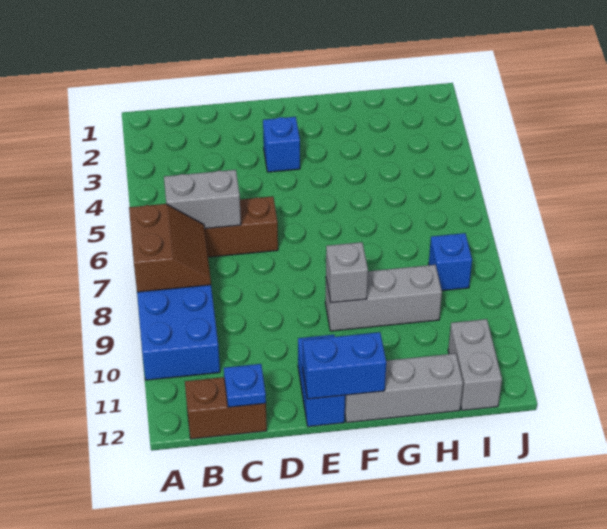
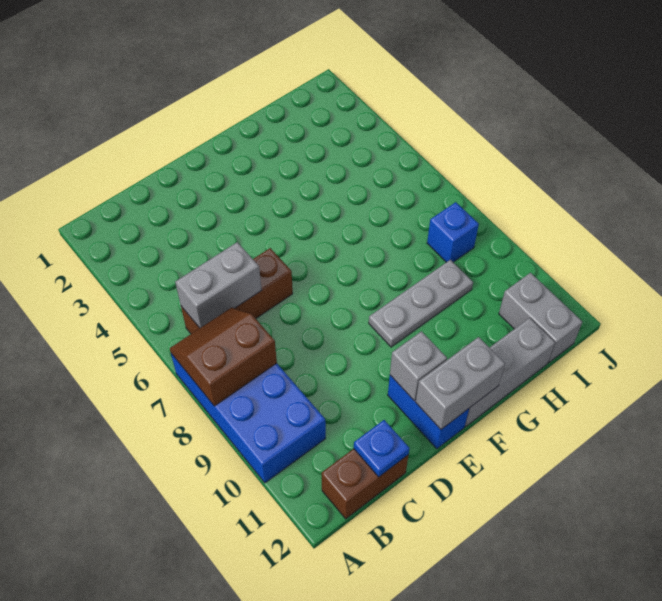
brown slope A7:B8 level 2 top A -> brown slope A7:B8 level 2 top 8
blue brick E3 level 1 -> none
blue brick E12:F12 level 2 -> grey brick E12:F12 level 2
grey brick F9:H9 level 1 -> grey plate F9:H9 level 1
grey brick F9 level 2 -> grey brick E11 level 2

